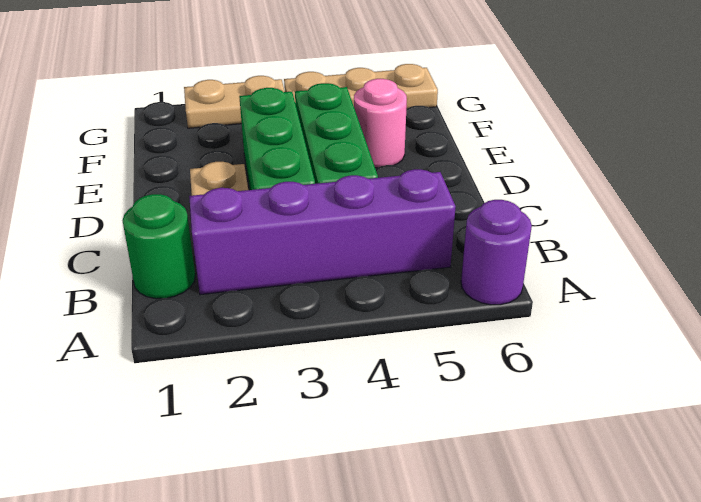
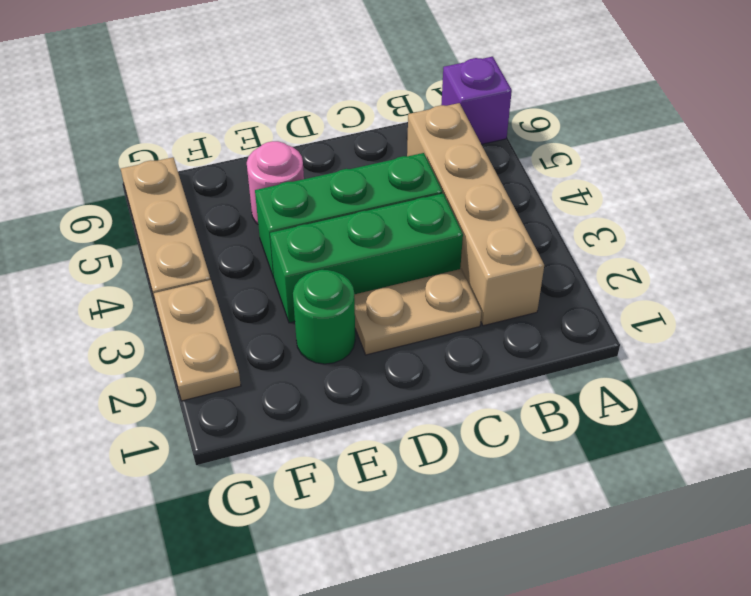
purple round brick A6 level 1 -> purple brick A6 level 1
green round brick B1 level 1 -> green round brick E2 level 1
purple brick B2:B5 level 1 -> tan brick B2:B5 level 1

